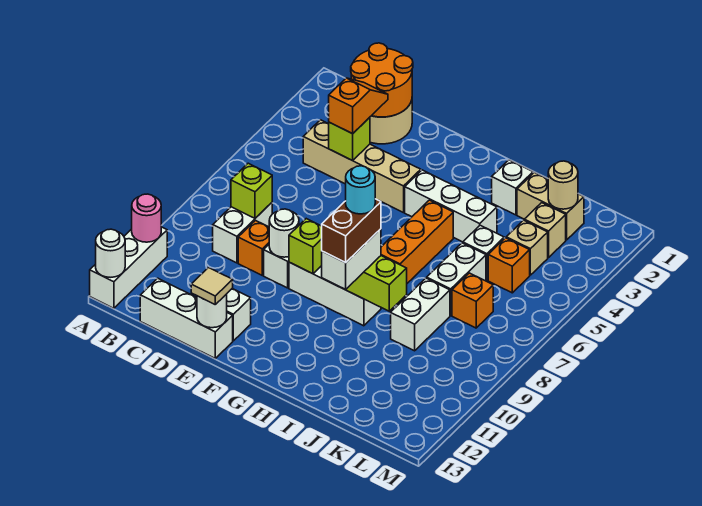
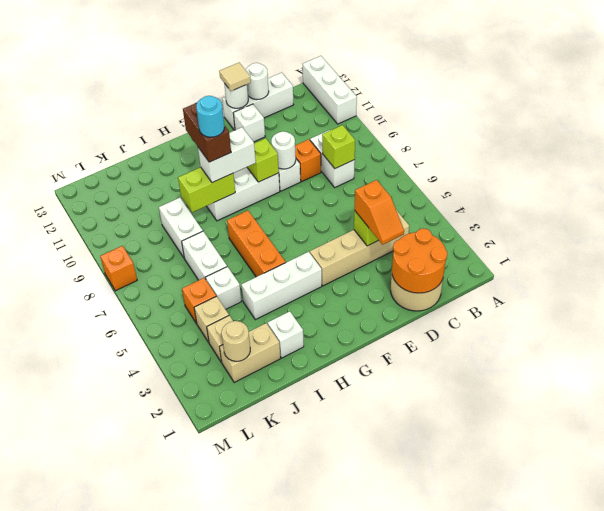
pink round brick A11 level 2 -> none
white round brick A13 level 2 -> white round brick D13 level 2
white brick H9:H10 level 3 -> white brick G9:H9 level 3
orange brick K7 level 1 -> orange brick M8 level 1

